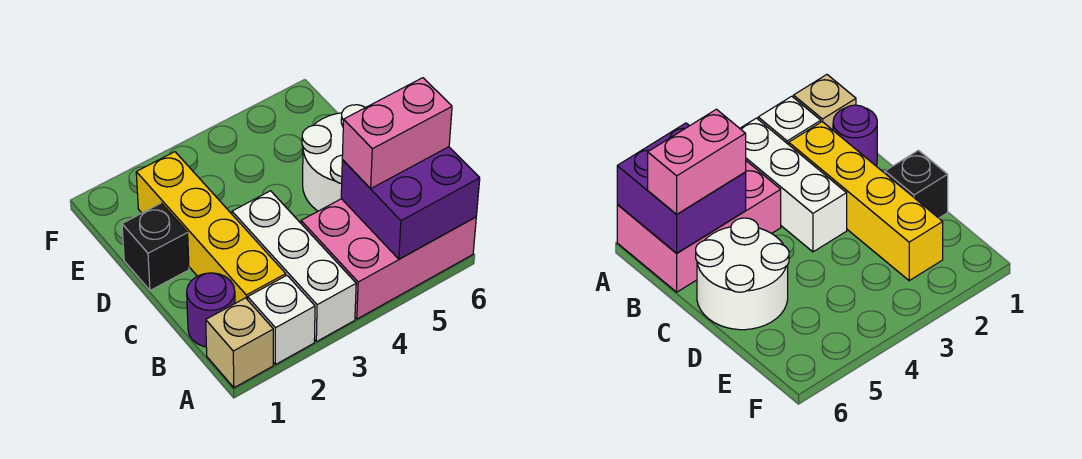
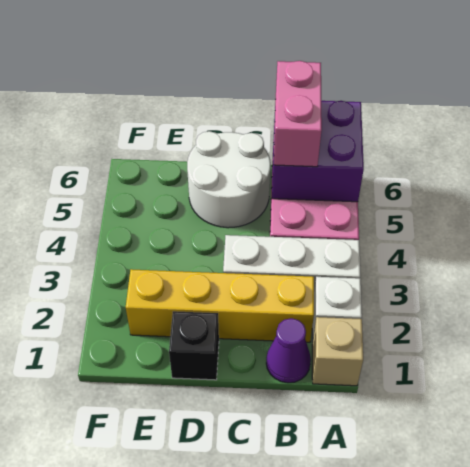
purple round brick B1 level 1 -> purple cone B1 level 1

